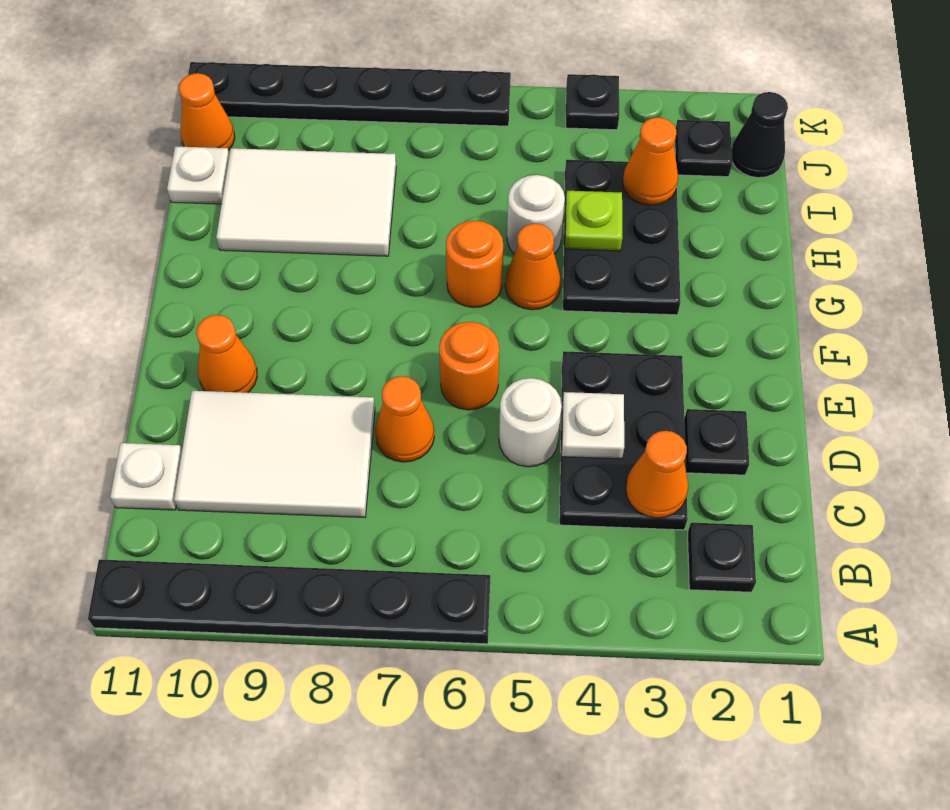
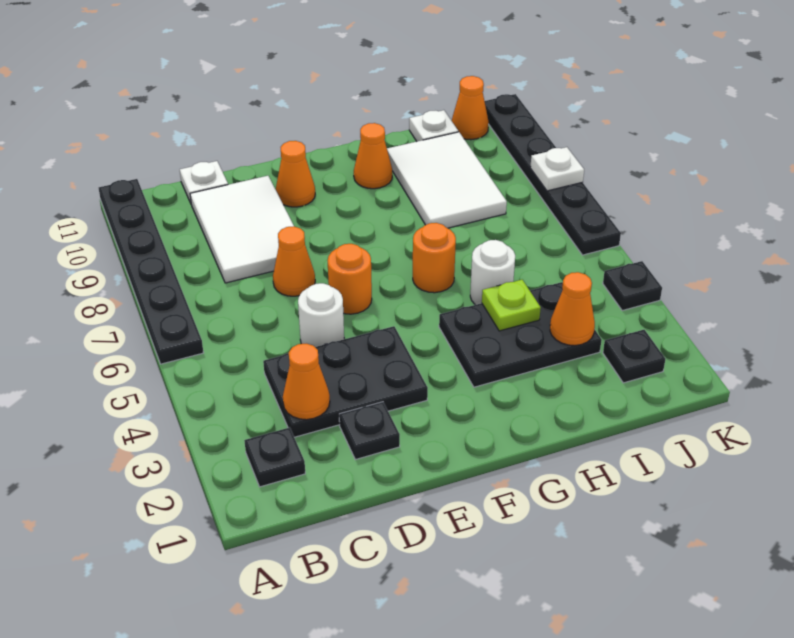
white plate D4 level 2 -> white plate K8 level 2
orange cone G5 level 1 -> orange cone G10 level 1
black cone J1 level 1 -> none

